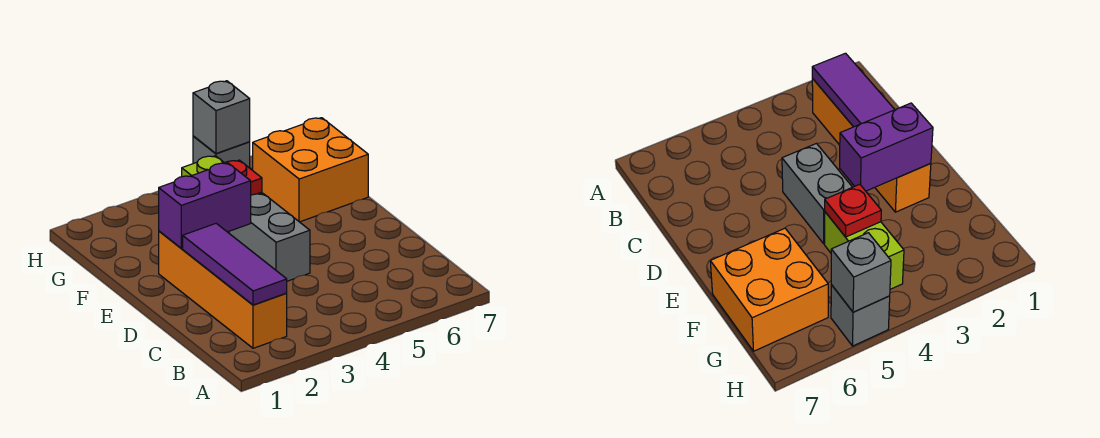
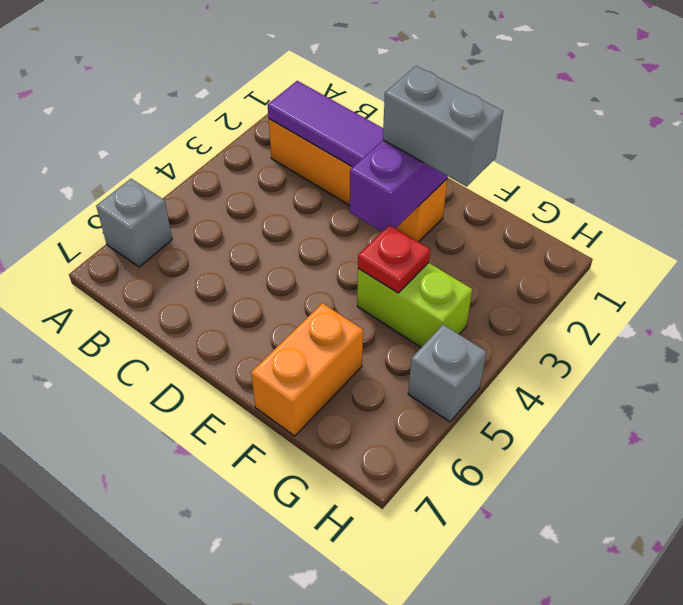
grey brick D4:E4 level 1 -> grey brick E2:F2 level 3
orange brick F6:G7 level 1 -> orange brick F6:F7 level 1
grey brick H5 level 2 -> grey brick A6 level 1

